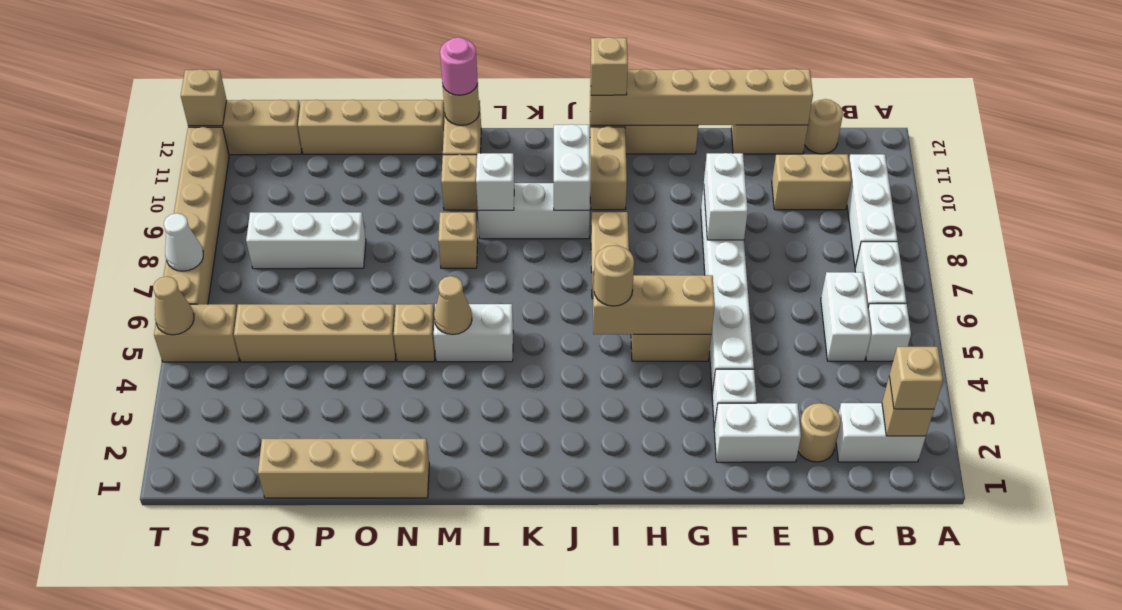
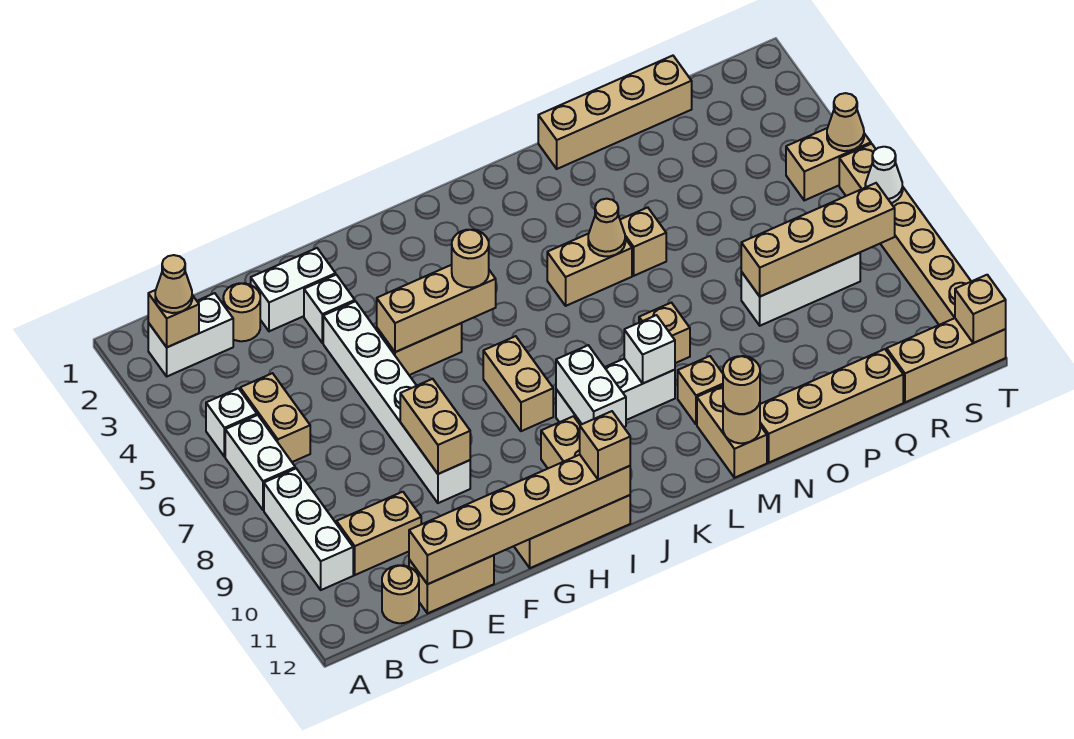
tan brick B2 level 3 -> tan cone B2 level 3
white brick C5:C6 level 1 -> tan brick C5:C6 level 1
white brick F8:F9 level 2 -> tan brick F8:F9 level 2
white brick L5:M5 level 1 -> tan brick L5:M5 level 1
pink round brick M12 level 3 -> tan round brick M12 level 3
tan brick O5:R5 level 1 -> tan brick P8:S8 level 2

